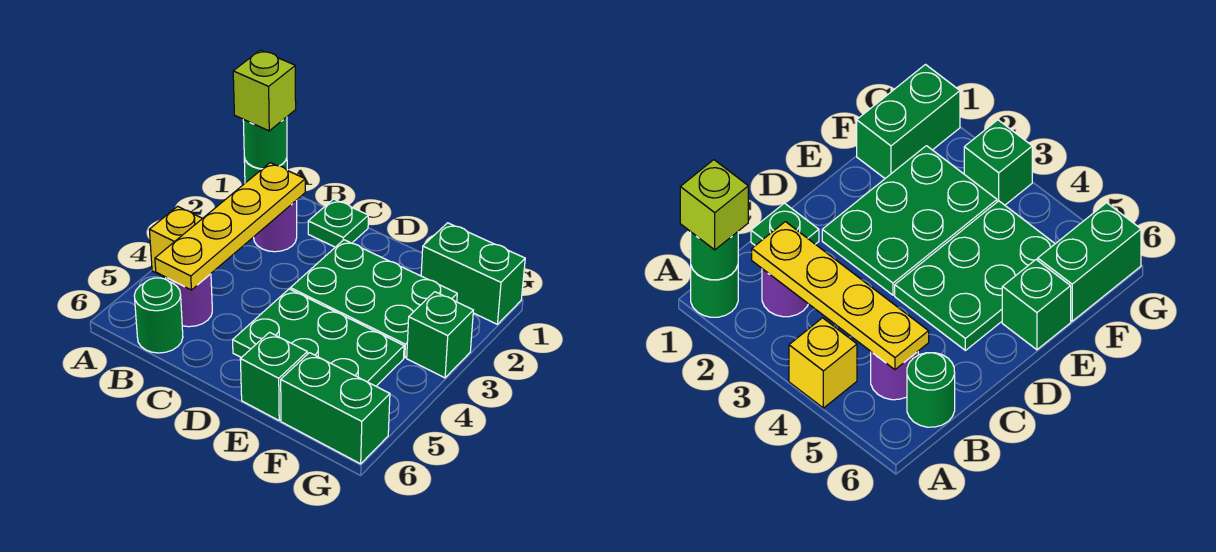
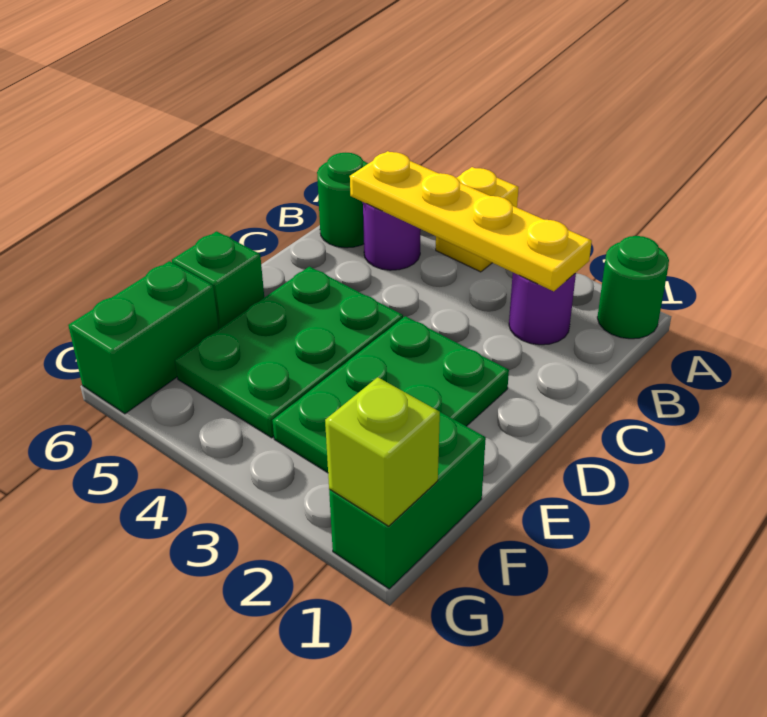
green round brick A1 level 2 -> none
lime brick A1 level 3 -> lime brick G1 level 2
green plate C1 level 1 -> none
green brick G3 level 1 -> none

